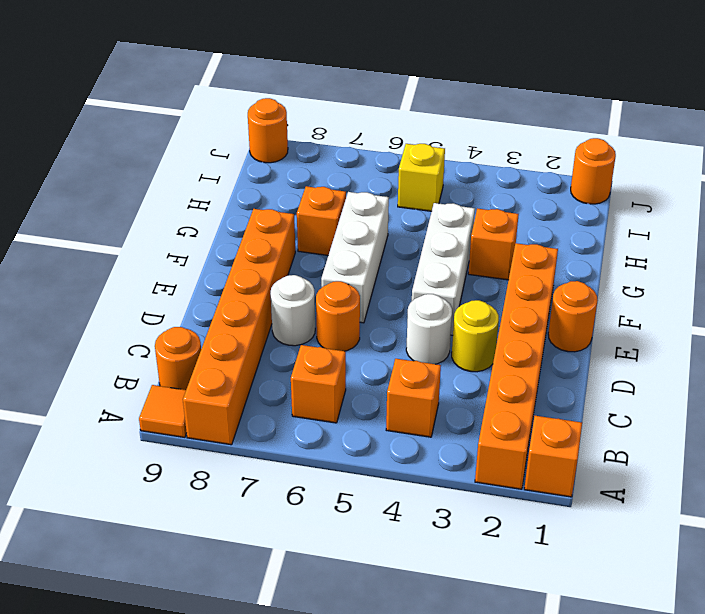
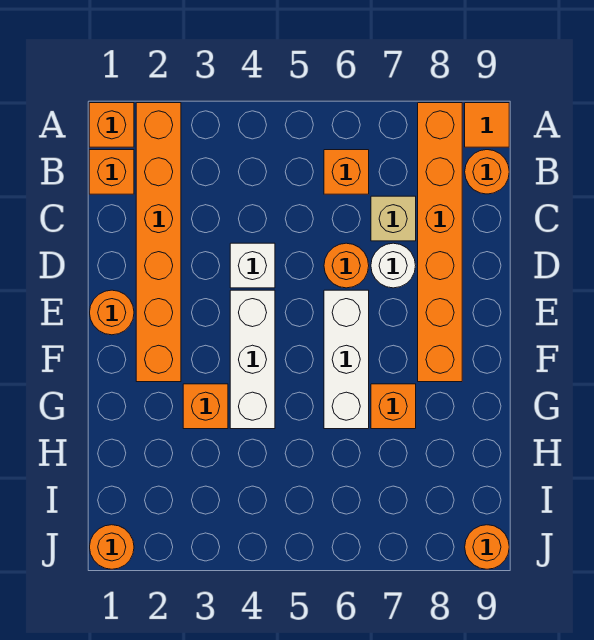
orange brick B4 level 1 -> orange brick B1 level 1
none -> tan brick C7 level 1
yellow round brick D3 level 1 -> none
white round brick D4 level 1 -> white brick D4 level 1
yellow brick I5 level 1 -> none

